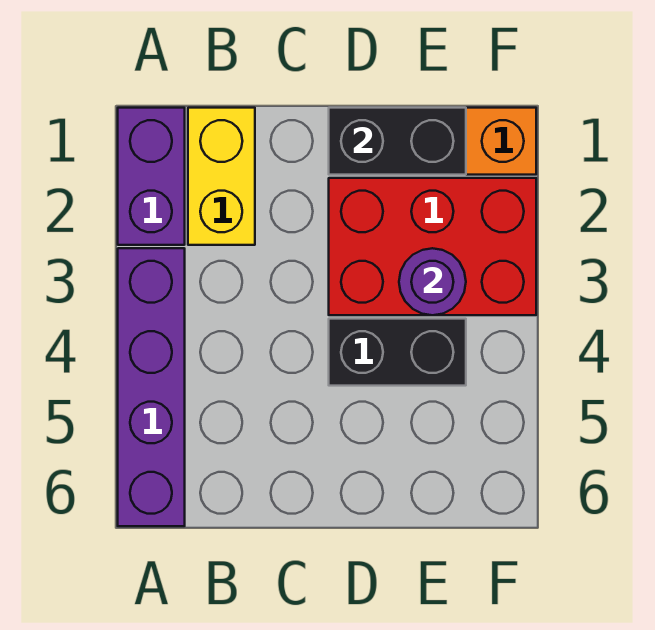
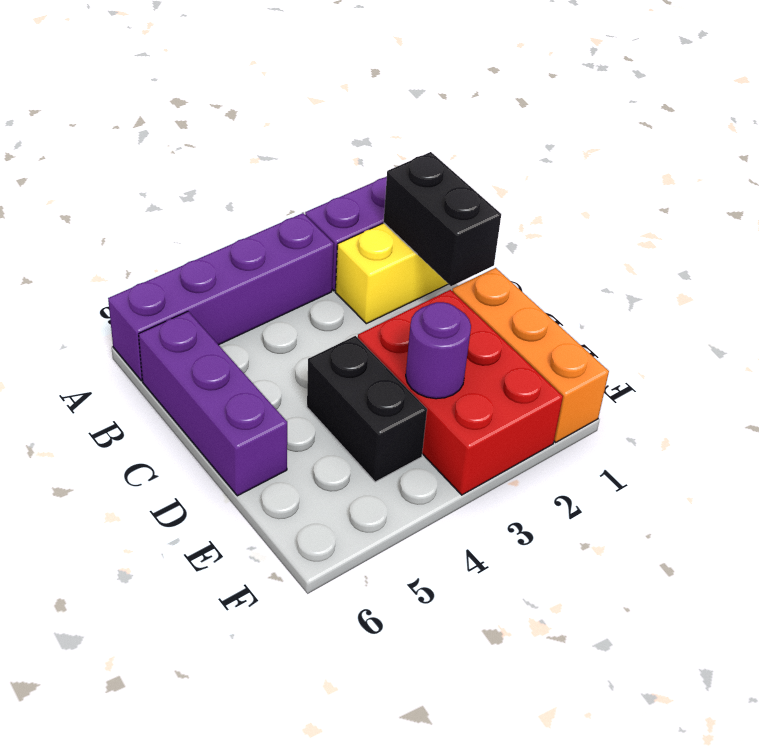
none -> purple brick B6:D6 level 1
black brick D1:E1 level 2 -> black brick B1:C1 level 2

